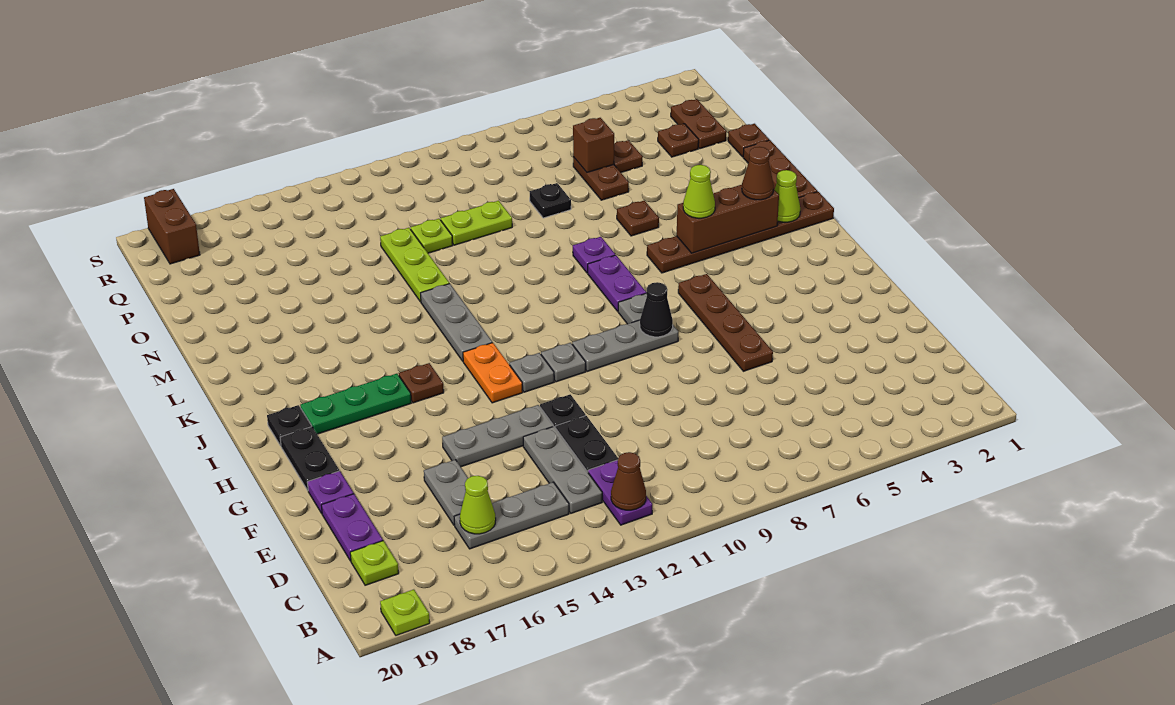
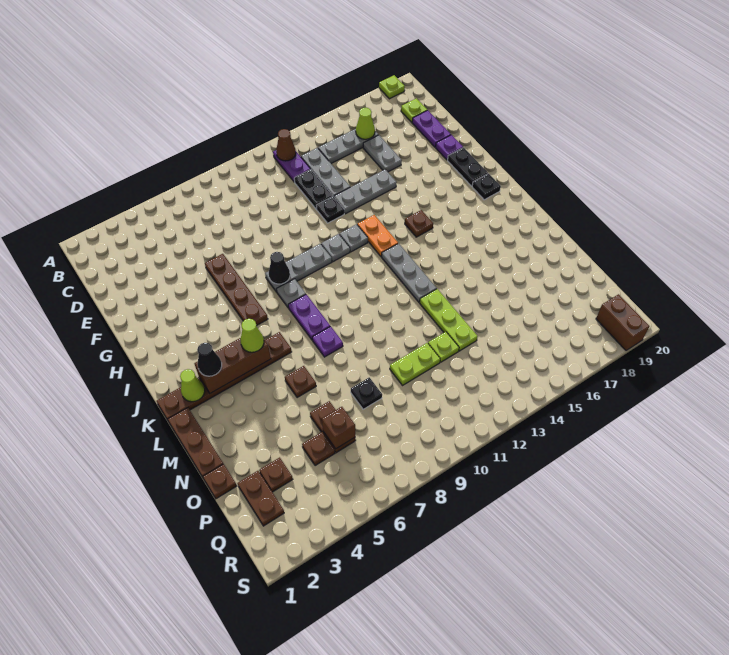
green plate I16:I18 level 1 -> none
brown cone K3 level 3 -> black cone K3 level 3

